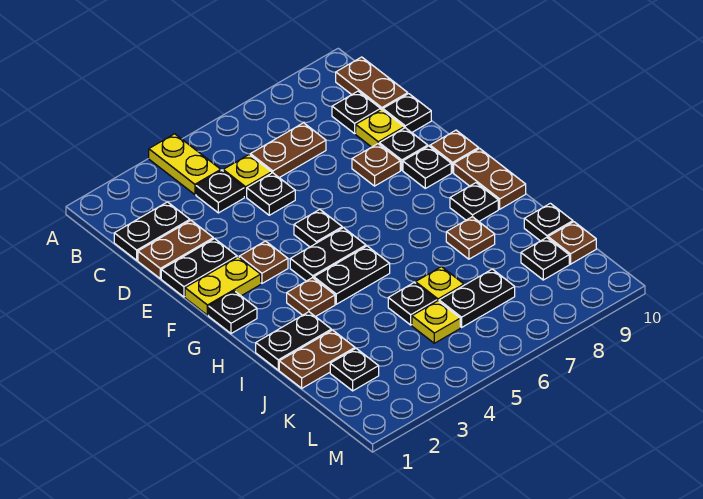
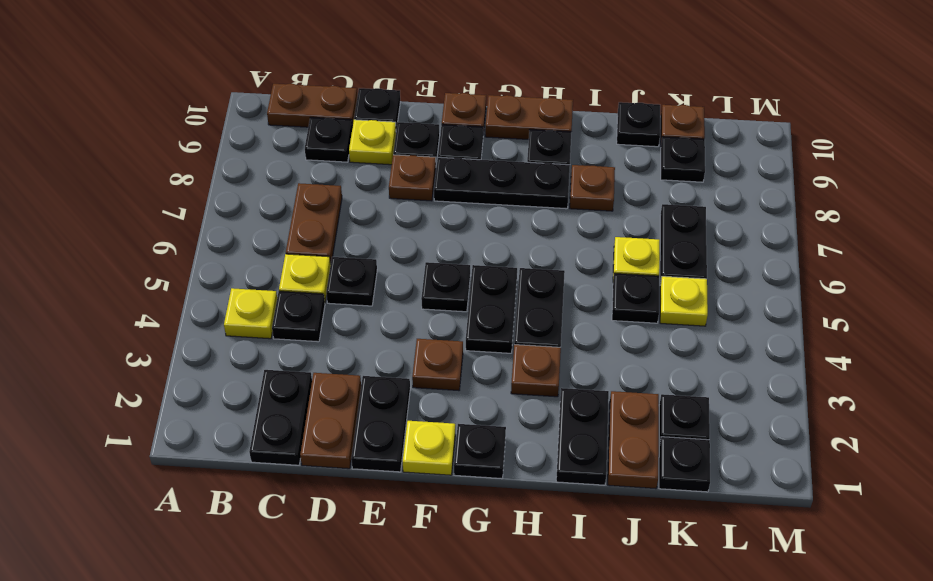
yellow plate A4:B4 level 1 -> yellow plate B4 level 1
yellow plate F1:F2 level 1 -> yellow plate F1 level 1
none -> black plate F8:H8 level 1
none -> black plate K1 level 1

